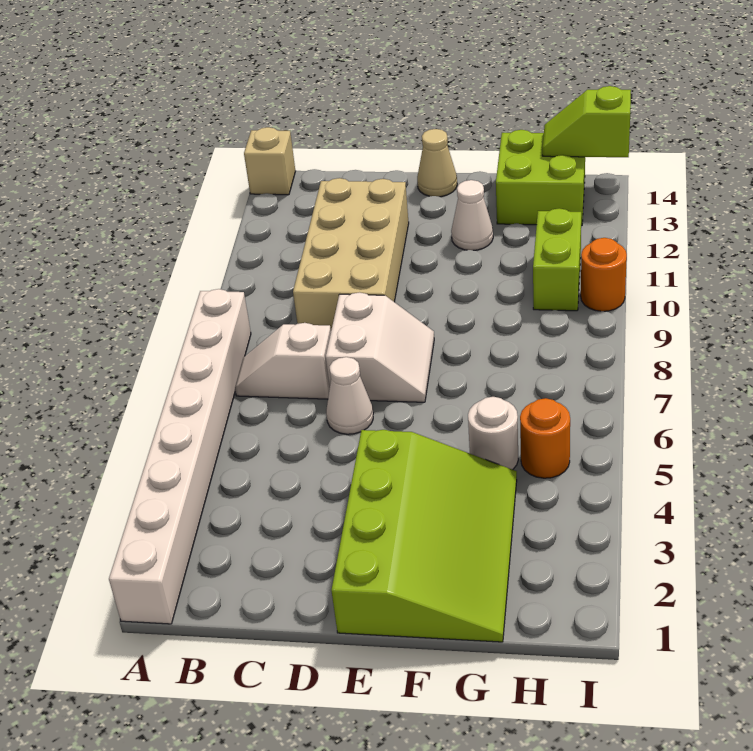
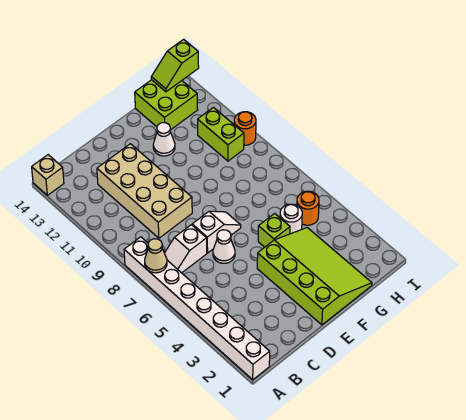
white slope D7:E8 level 1 top D -> white slope D7:E7 level 1 top D
tan cone E14 level 1 -> tan cone A7 level 2
none -> lime brick F5 level 1

